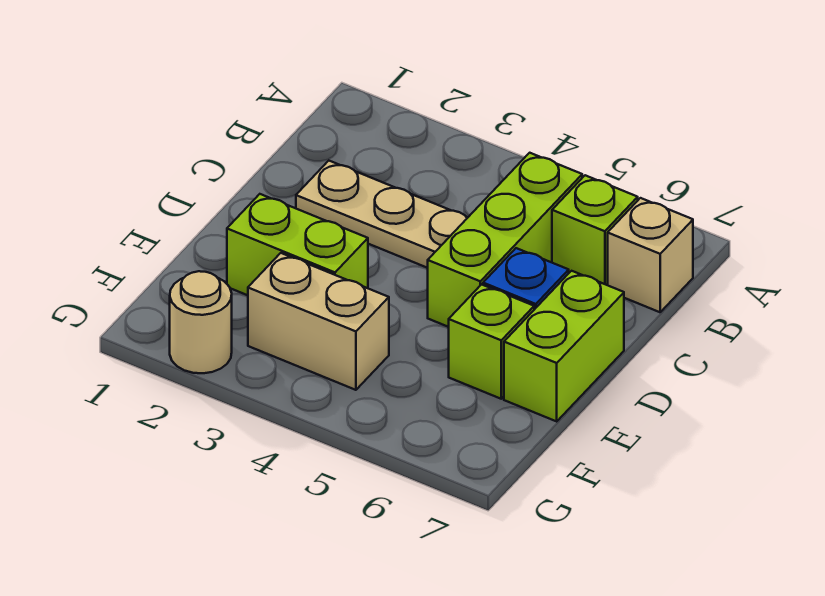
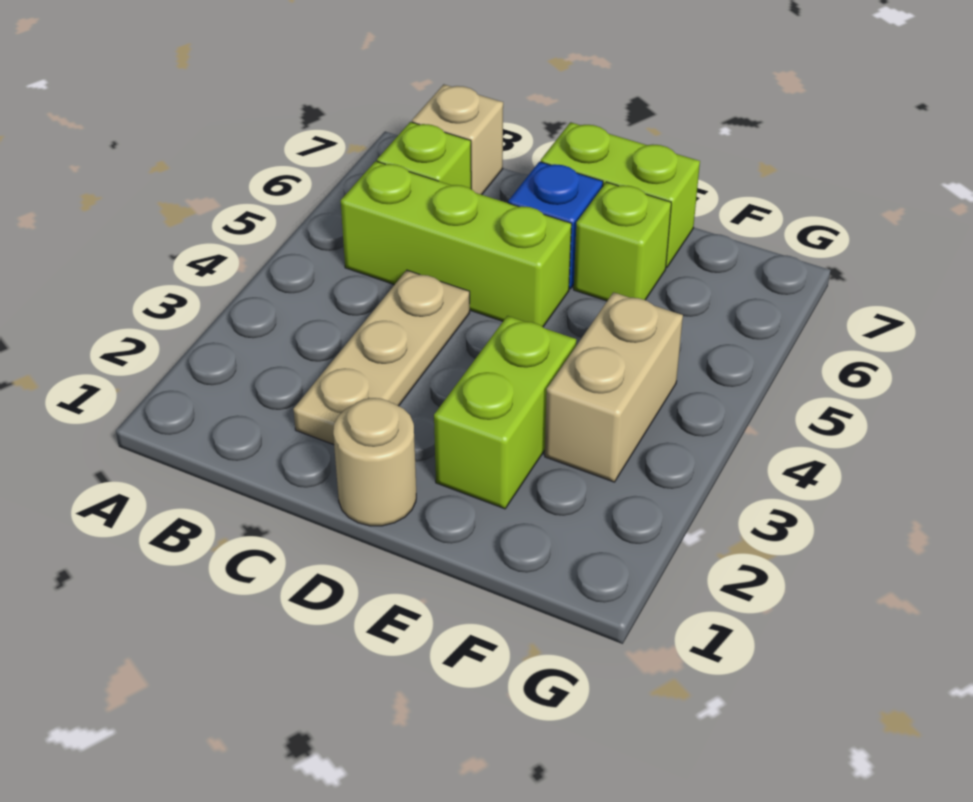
tan round brick G2 level 1 -> tan round brick D1 level 1

